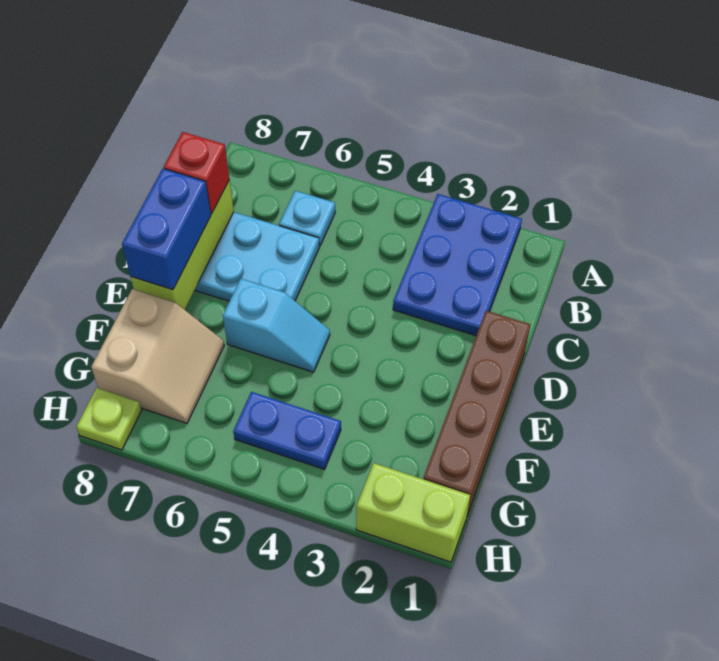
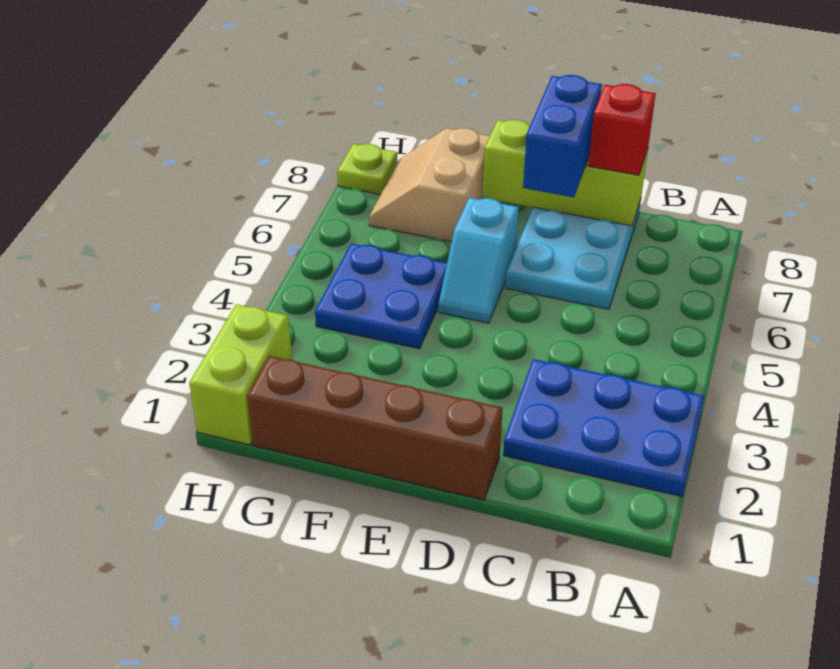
cyan plate B6 level 1 -> none
blue brick D8:E8 level 3 -> blue brick D7:D8 level 3
tan slope F7:G8 level 1 top 8 -> tan slope F7:G8 level 1 top F
blue plate G4:G5 level 1 -> blue plate F4:G5 level 1

